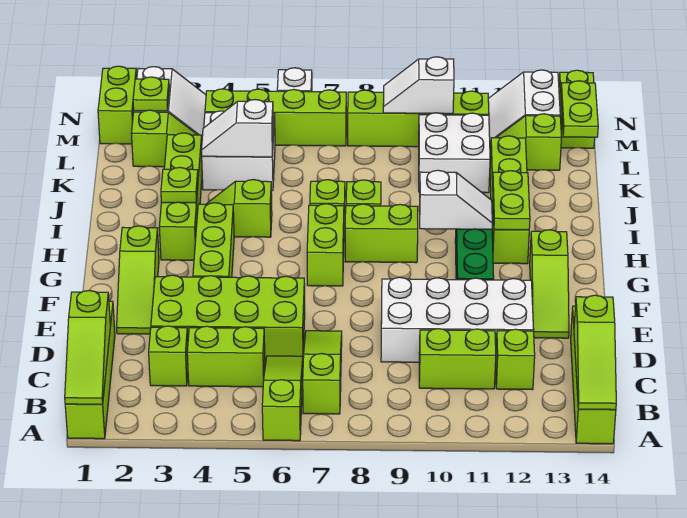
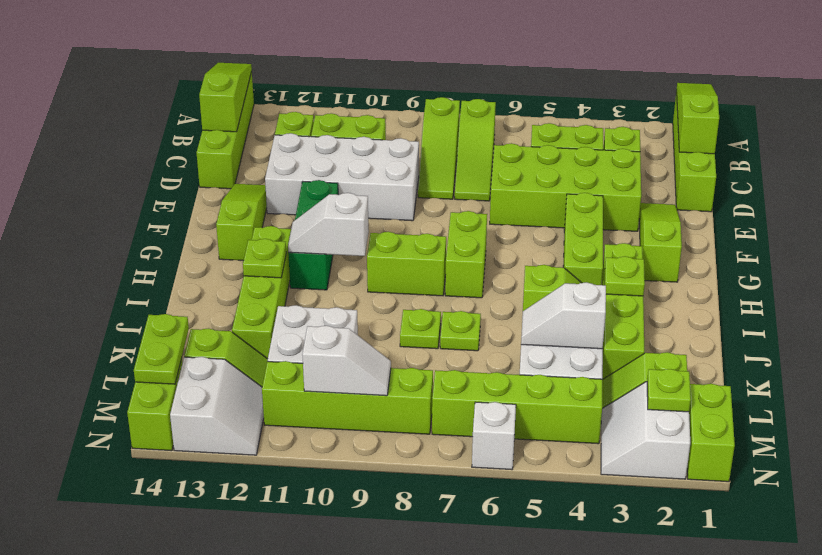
lime slope A6:C6 level 1 top A -> lime slope B8:D8 level 1 top B
lime plate H12:I12 level 2 -> lime plate I12 level 2
white slope K4:K5 level 2 top 5 -> white slope K4:K5 level 2 top 4

